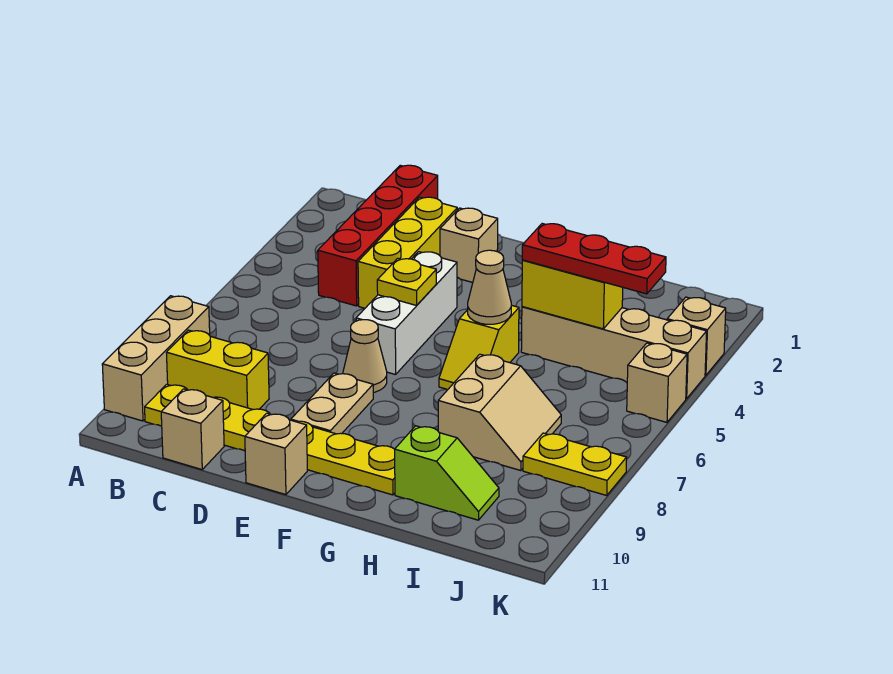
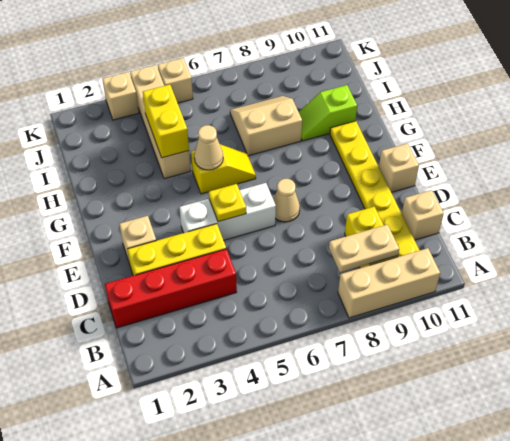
tan plate E8:E9 level 1 -> tan plate B8:B9 level 2
red plate H4:J4 level 3 -> none
lime slope H10:I10 level 1 top H -> lime slope H9:H10 level 1 top 10
yellow plate J8:K8 level 1 -> none

